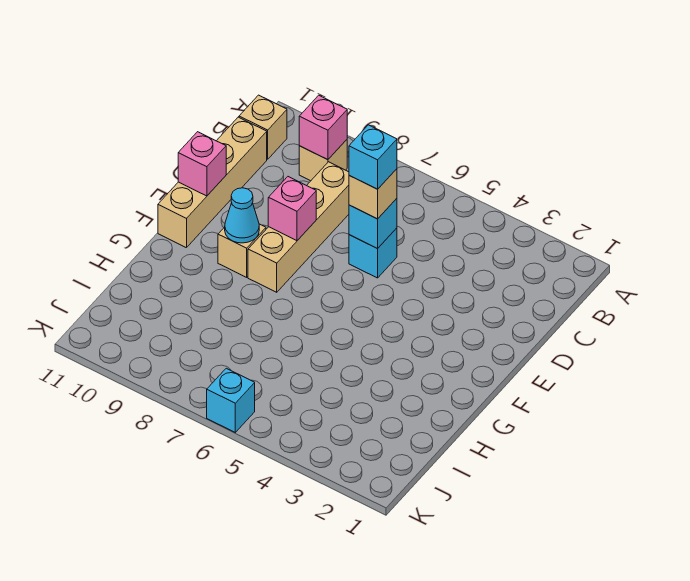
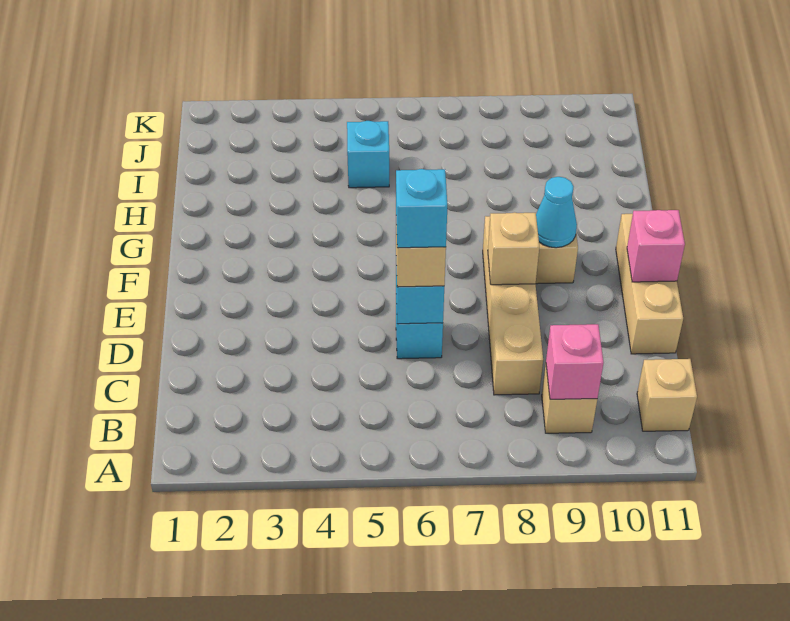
tan brick C11:F11 level 1 -> tan brick D11:F11 level 1
pink brick E8 level 2 -> tan brick E8 level 2
cyan brick K6 level 1 -> cyan brick I5 level 1

